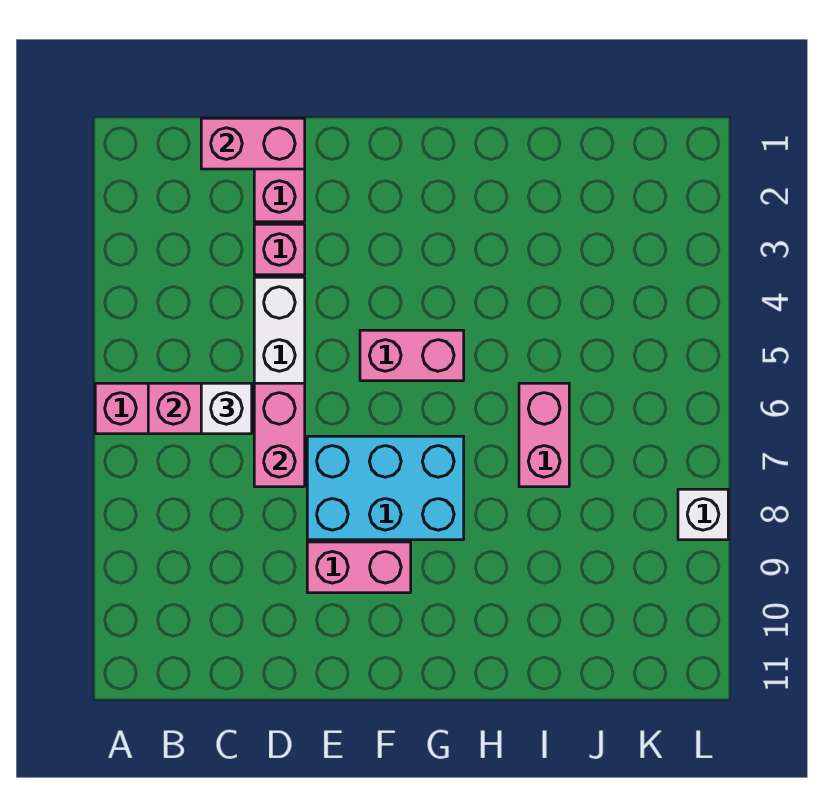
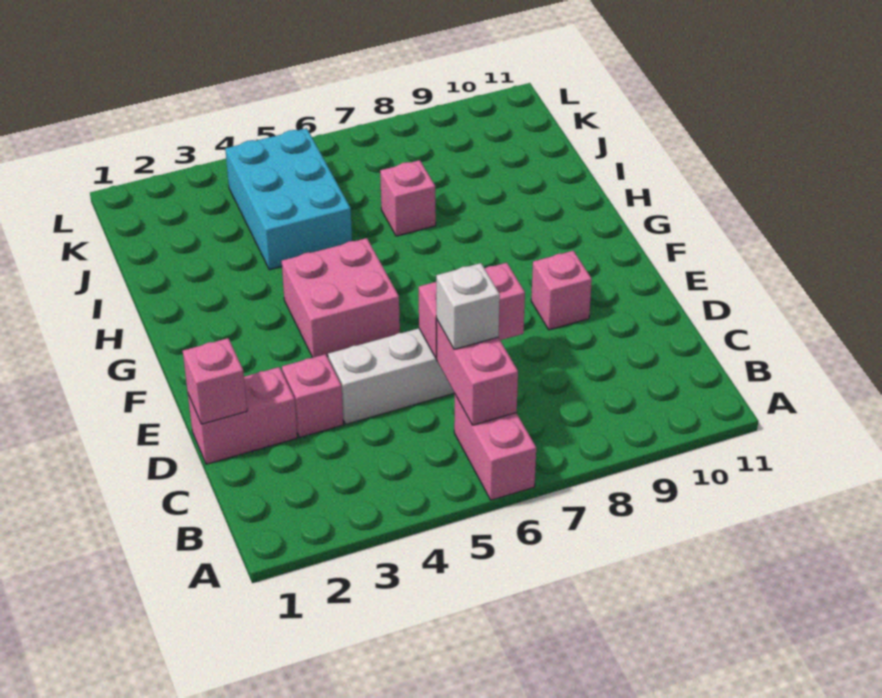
pink brick C1:D1 level 2 -> pink brick D1 level 2
cyan brick E7:G8 level 1 -> cyan brick I4:K5 level 1
pink brick E9:F9 level 1 -> pink brick E9 level 1
pink brick F5:G5 level 1 -> pink brick F4:G5 level 1
pink brick I6:I7 level 1 -> pink brick I7 level 1
white brick L8 level 1 -> none

